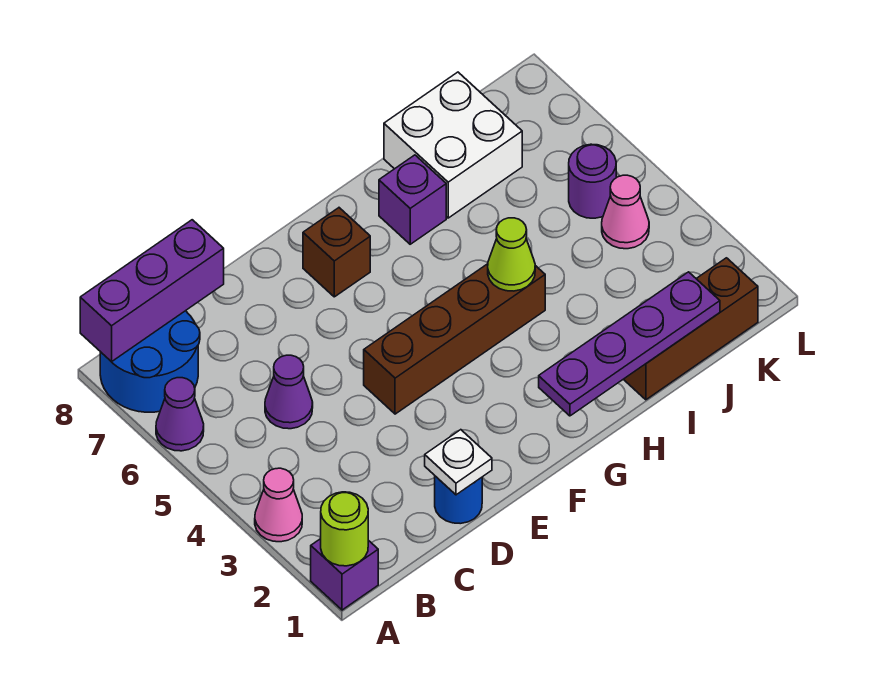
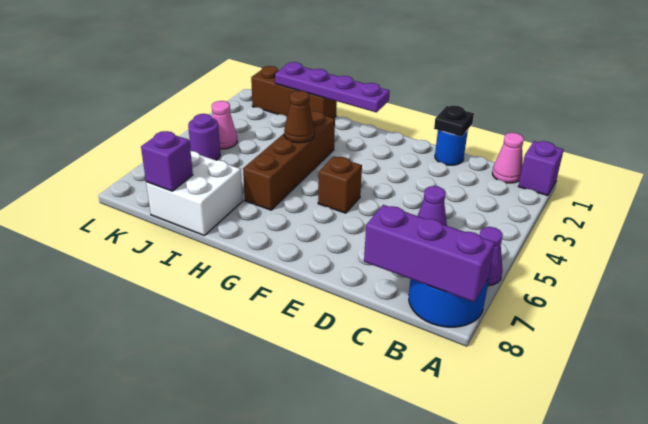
lime round brick A1 level 2 -> none
pink cone A3 level 1 -> pink cone B1 level 1
white plate D1 level 2 -> black plate D1 level 2
brown brick E4:H4 level 1 -> brown brick H3:H6 level 1
brown brick F7 level 1 -> brown brick F5 level 1
lime cone H4 level 2 -> brown cone H4 level 2
purple brick H7 level 1 -> purple brick J8 level 2

